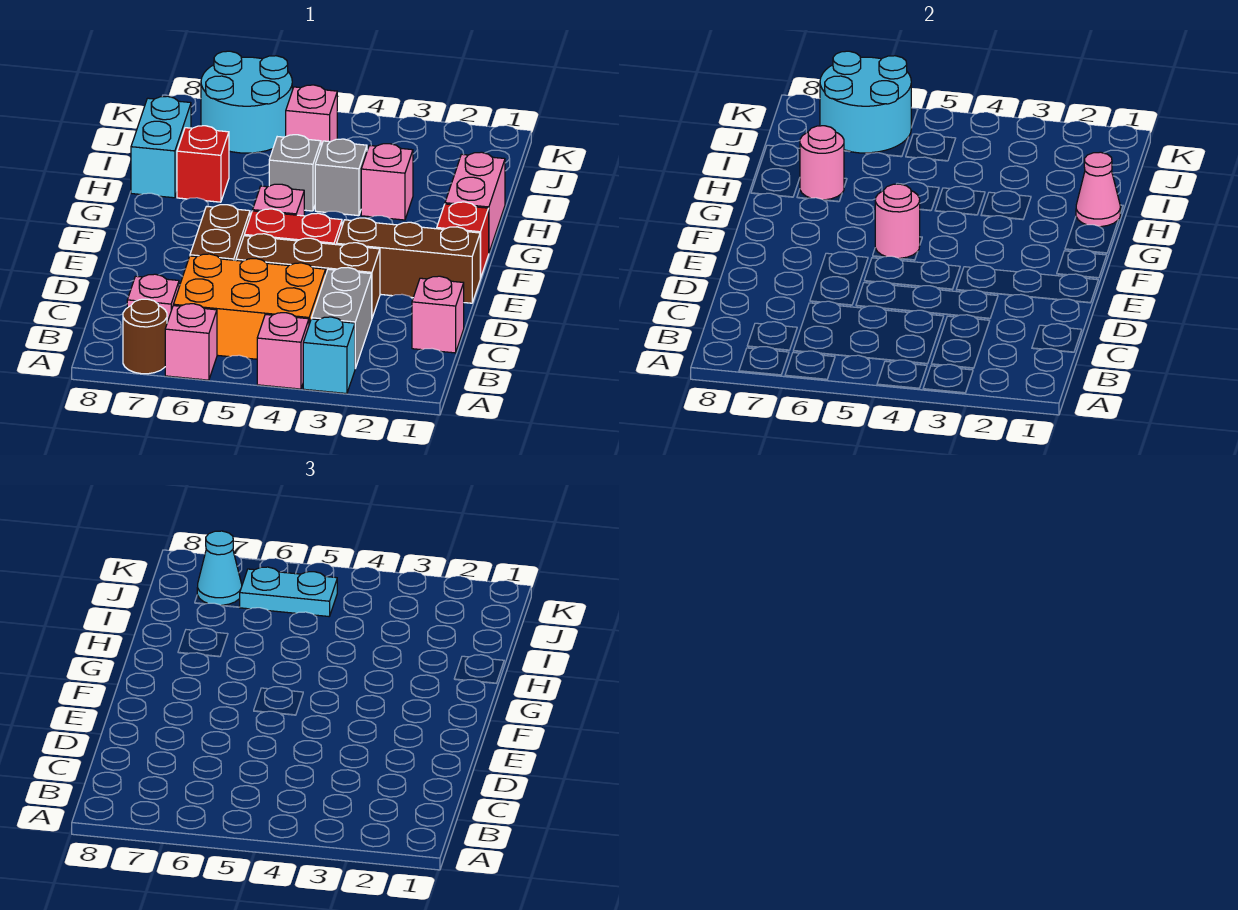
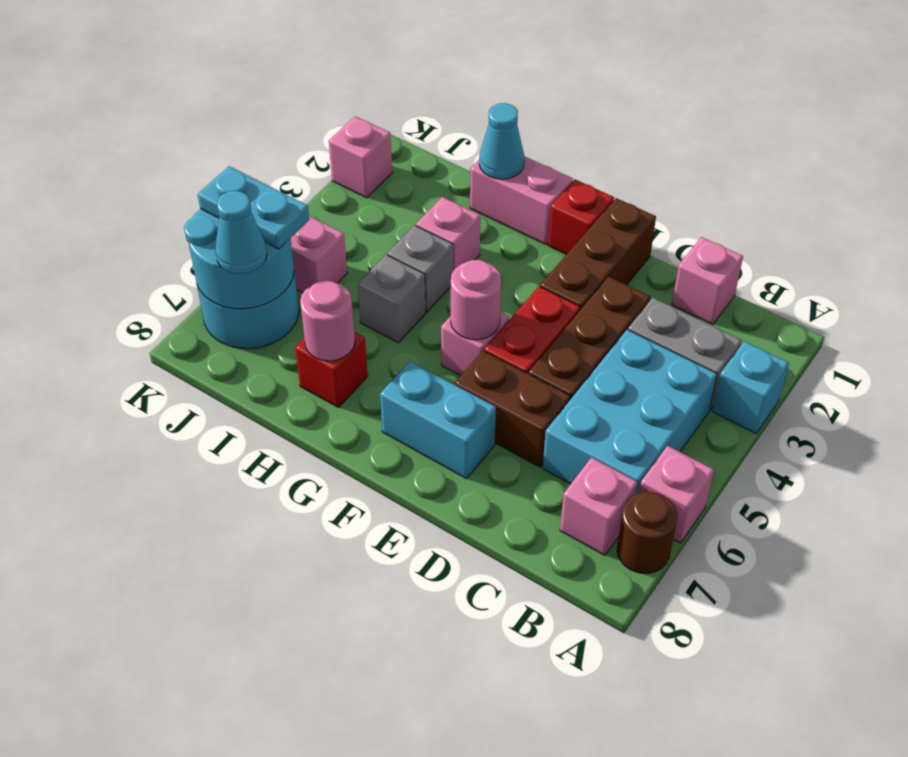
pink brick A4 level 1 -> pink brick K2 level 1
orange brick B4:C6 level 1 -> cyan brick B4:C6 level 1
pink cone H1 level 2 -> cyan cone H1 level 2
cyan brick H8:I8 level 1 -> cyan brick E7:F7 level 1
cyan plate J5:J6 level 3 -> cyan plate J6:K6 level 3

